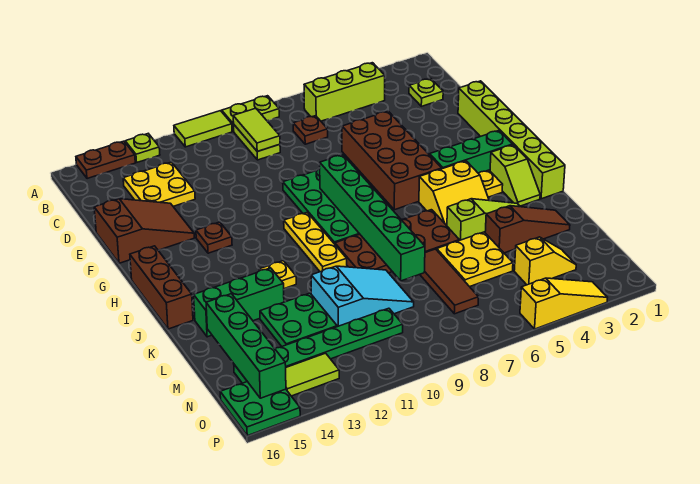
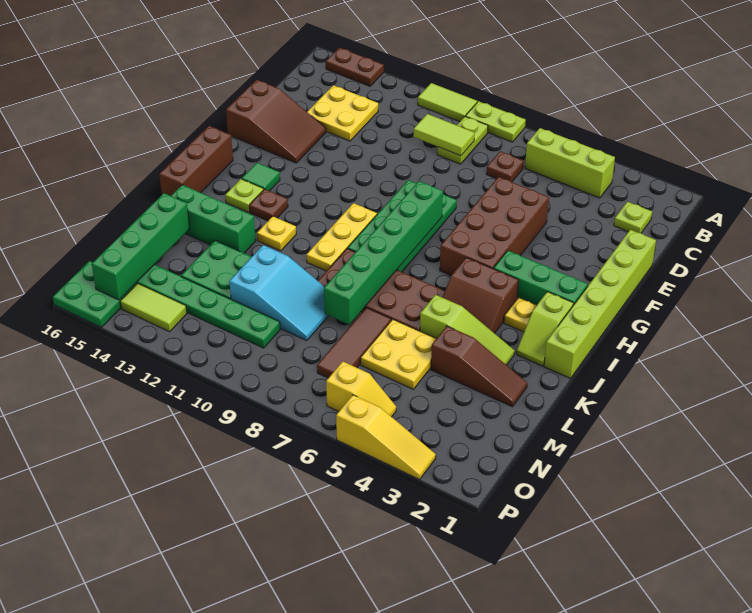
lime plate A13 level 1 -> lime plate I14 level 1
lime tile B9:C9 level 2 -> lime tile C9:C10 level 2
brown plate G13 level 1 -> brown plate I13 level 1
none -> green tile H14 level 1
yellow slope I4:J5 level 1 top I -> brown slope I4:J5 level 1 top I
yellow slope N3:N4 level 1 top 4 -> yellow slope O5:O6 level 1 top 6

